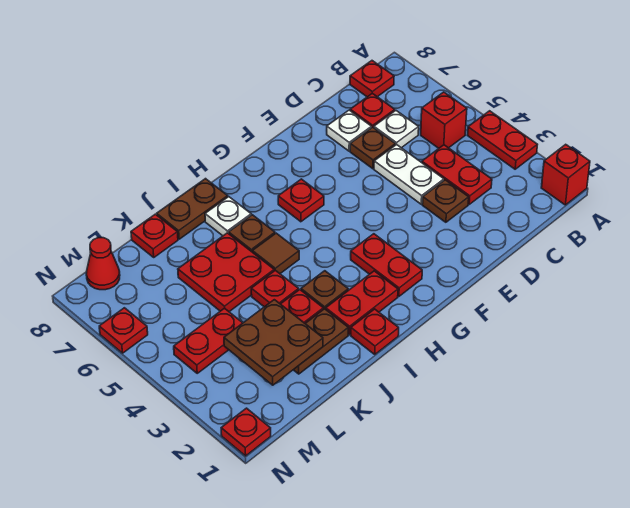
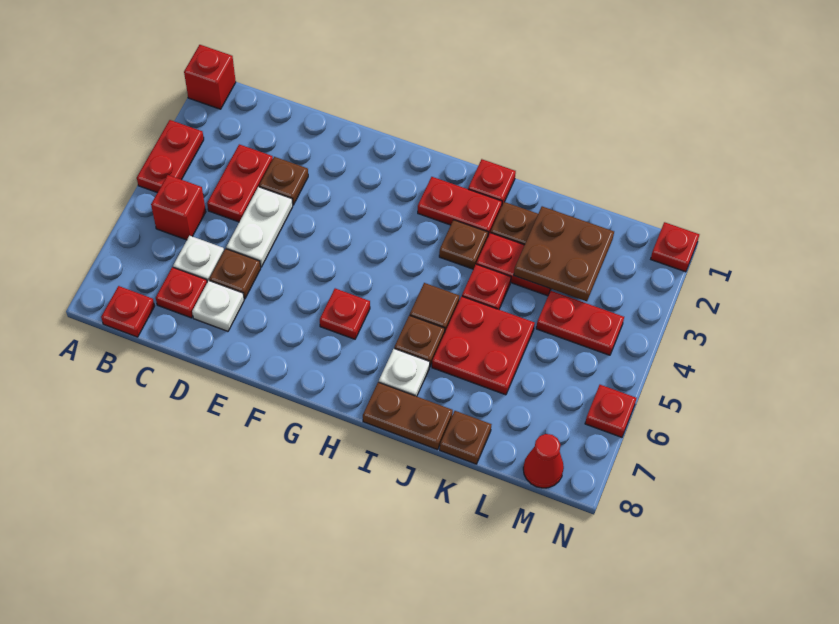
red plate G2:G3 level 1 -> none
red plate K8 level 1 -> brown plate K8 level 1

